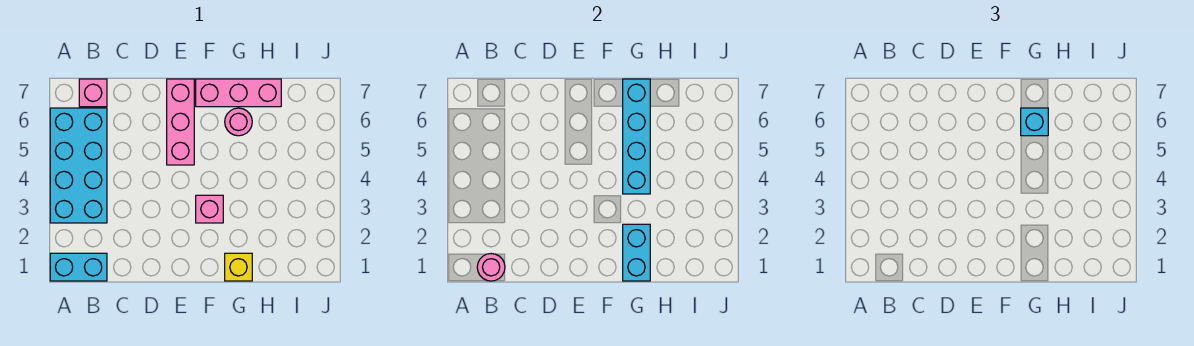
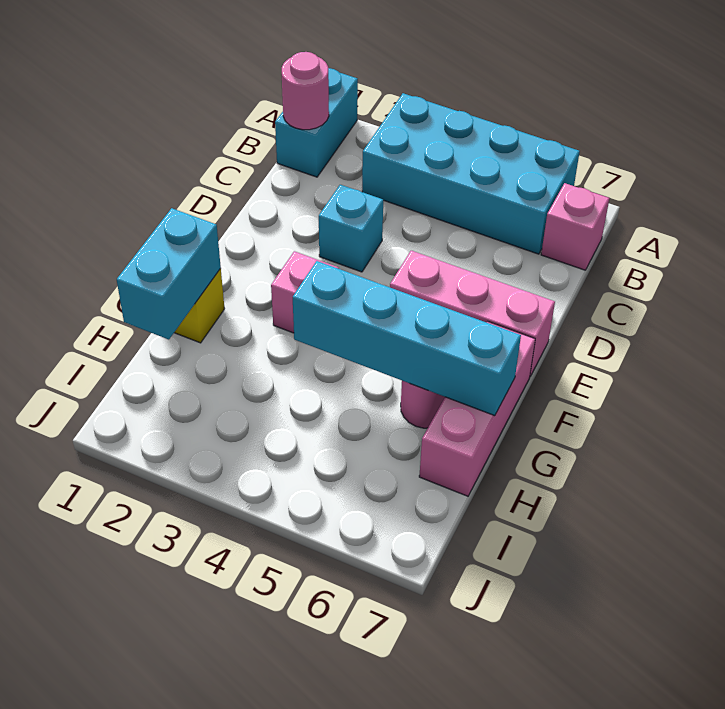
cyan brick G1:G2 level 2 -> cyan brick G1:H1 level 2
cyan brick G6 level 3 -> cyan brick D3 level 1

